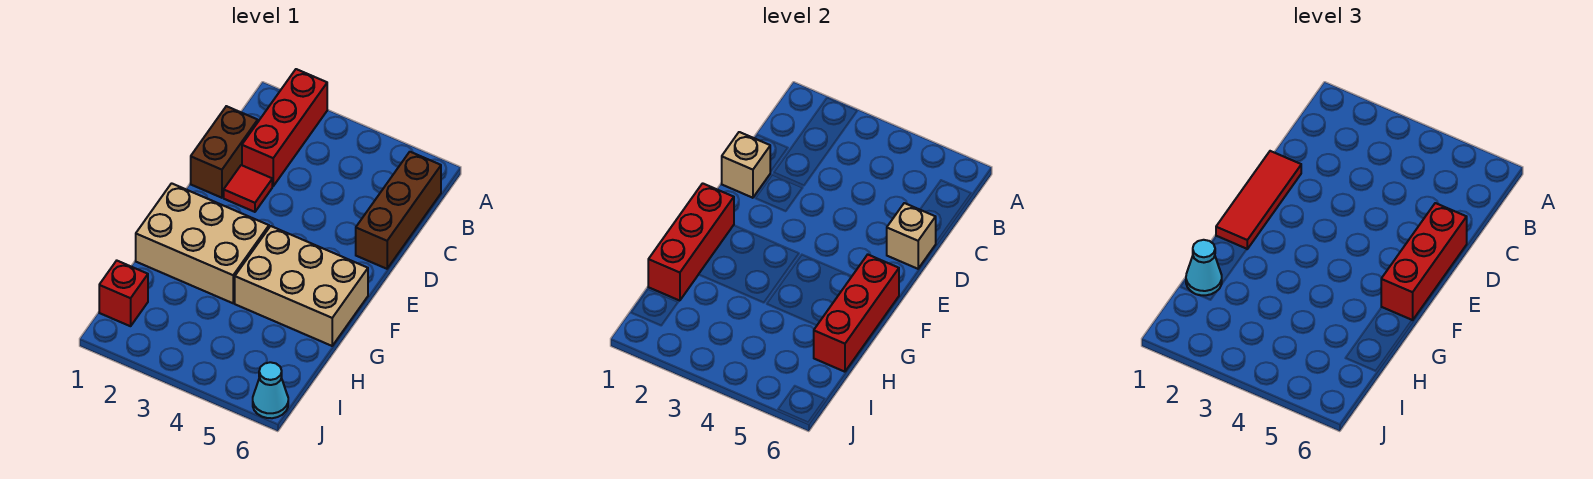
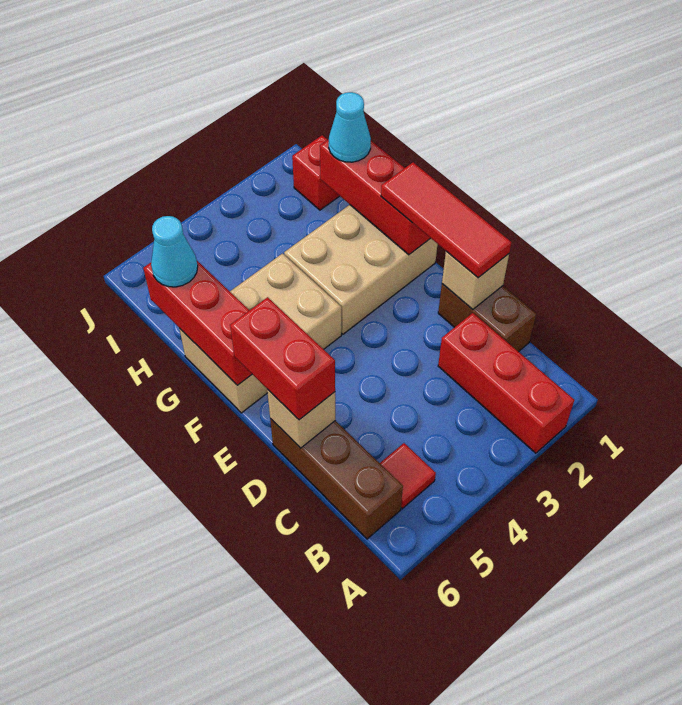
red tile D2 level 1 -> red tile B5 level 1
red brick D6:F6 level 3 -> red brick D6:E6 level 3
cyan cone J6 level 1 -> cyan cone H6 level 3

